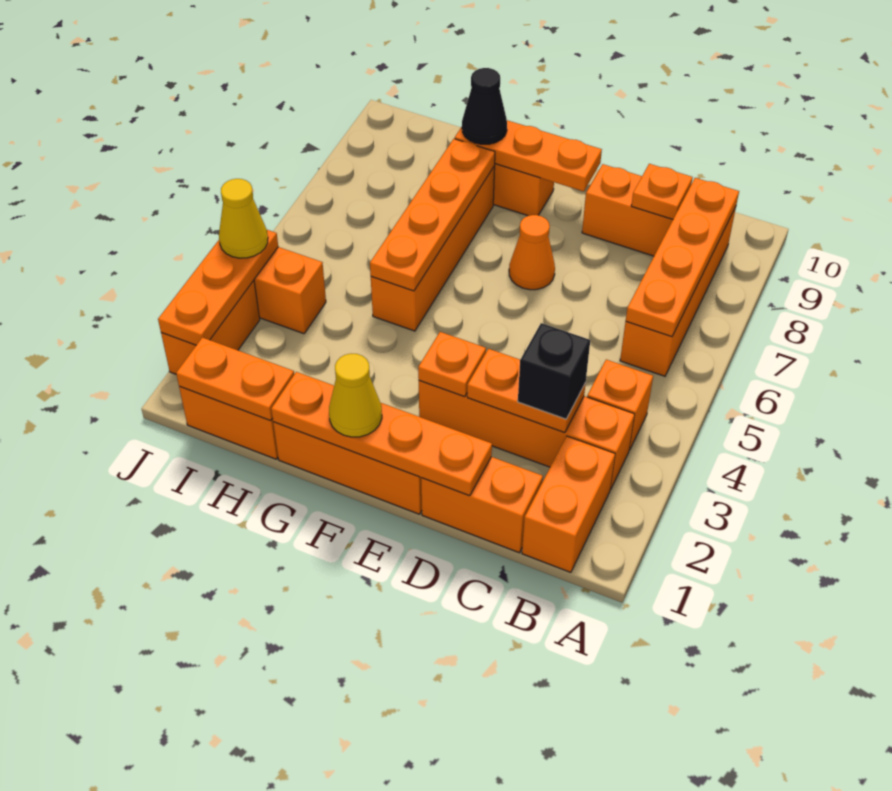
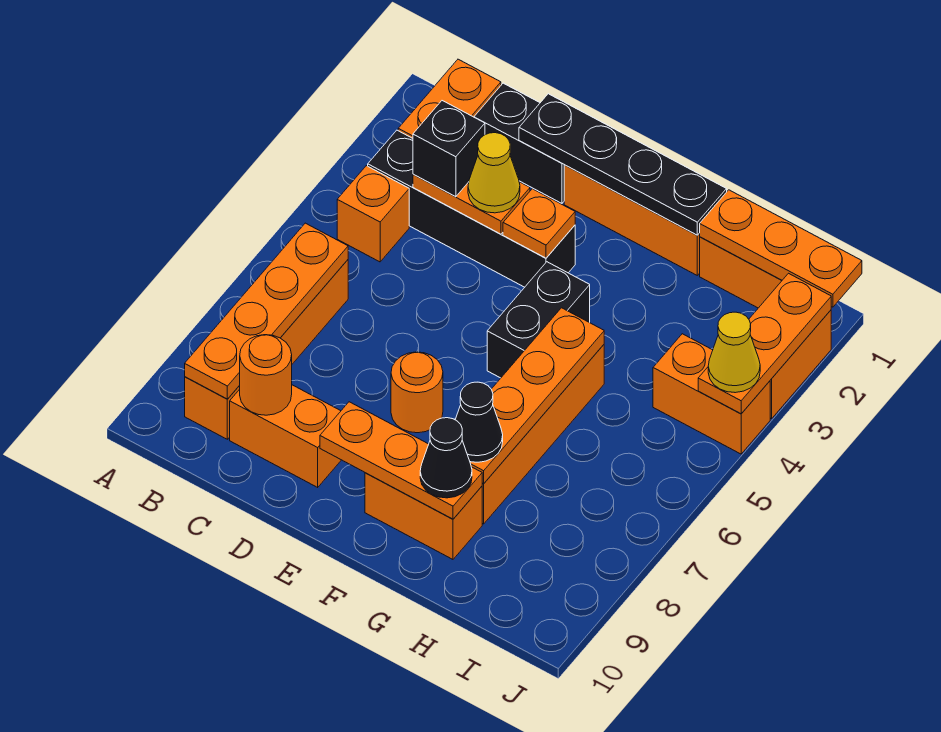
orange brick B3:E3 level 1 -> black brick B3:E3 level 1
orange brick C1:D1 level 1 -> black brick C1:D1 level 1
orange plate C9 level 2 -> orange round brick C9 level 2
orange plate D1:G1 level 2 -> black plate D1:G1 level 2
orange cone E7 level 1 -> orange round brick E7 level 1
yellow cone F1 level 3 -> yellow cone D3 level 3
none -> black brick F4:F5 level 1
none -> black cone G8 level 3
orange plate H1:I1 level 2 -> orange plate H1:J1 level 2

